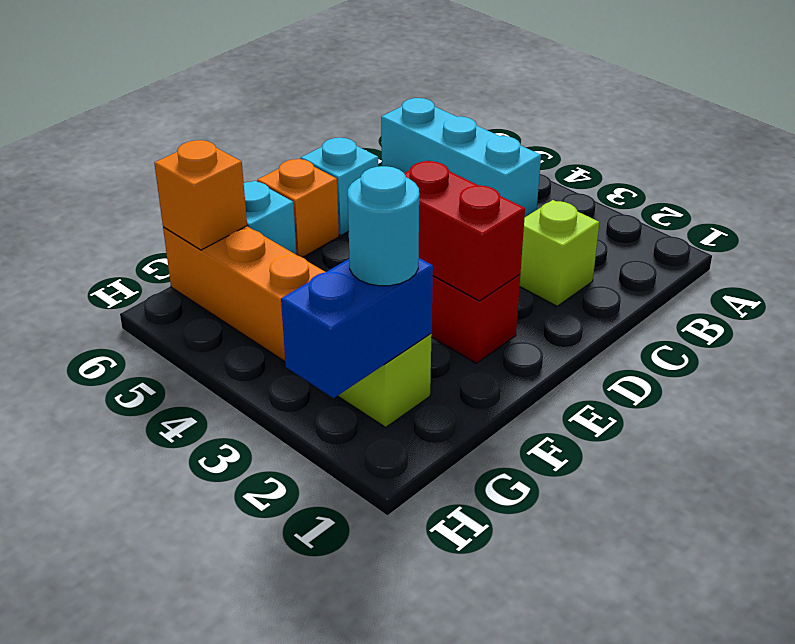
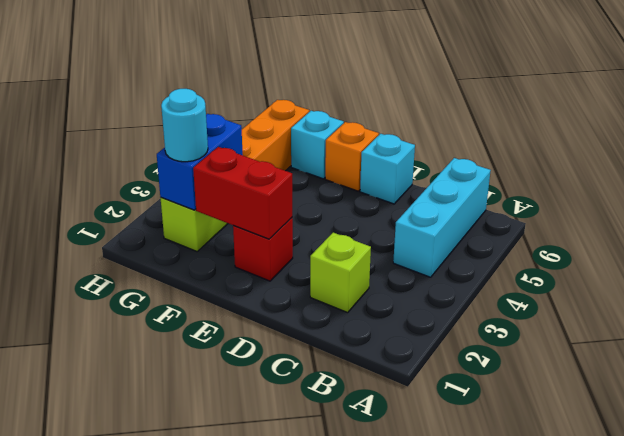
red brick E2:E3 level 2 -> red brick E2:F2 level 2
blue brick G2:H2 level 2 -> blue brick G2:G3 level 2
orange brick G6 level 2 -> none

